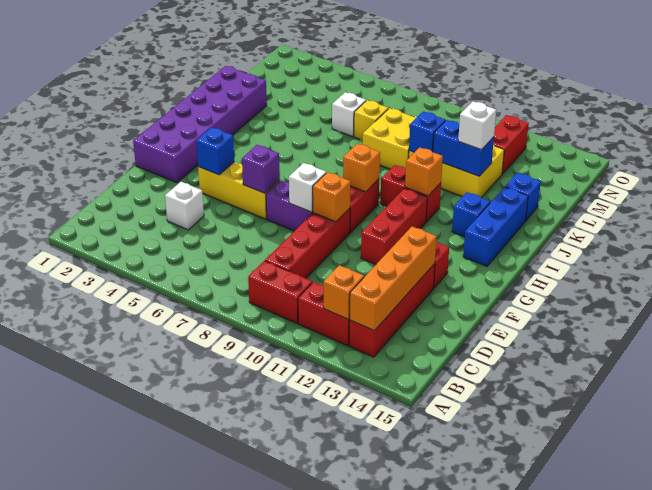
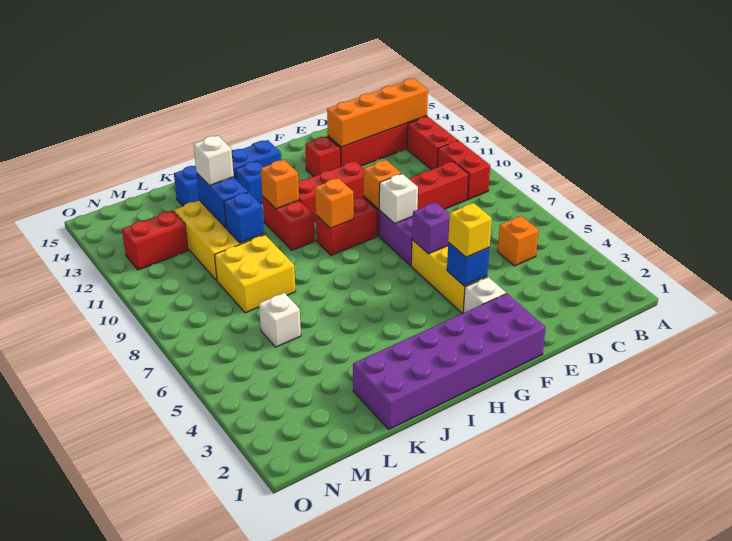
orange brick B12 level 2 -> orange brick C5 level 1
white brick D4 level 1 -> white brick F3 level 1
yellow brick L7 level 1 -> yellow brick F4 level 3

